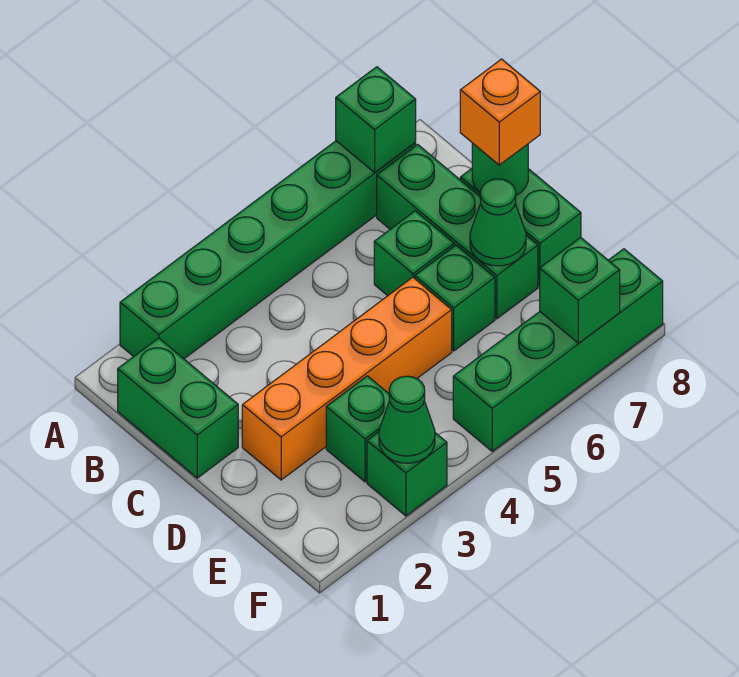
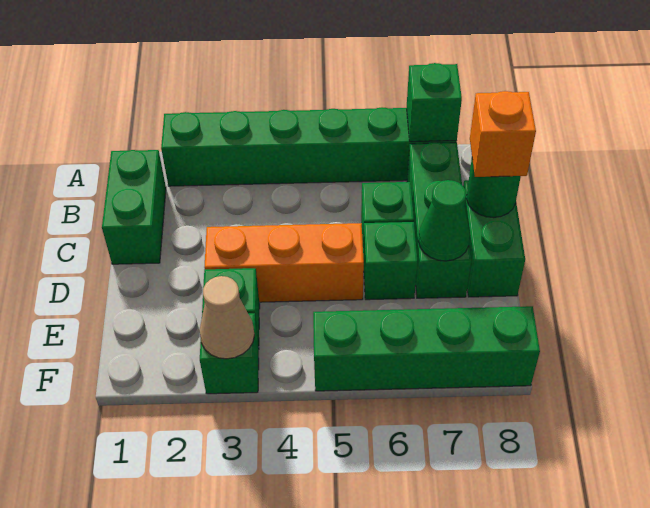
orange brick D2:D5 level 1 -> orange brick D3:D5 level 1
green cone F3 level 2 -> tan cone F3 level 2
green brick F7 level 2 -> none

